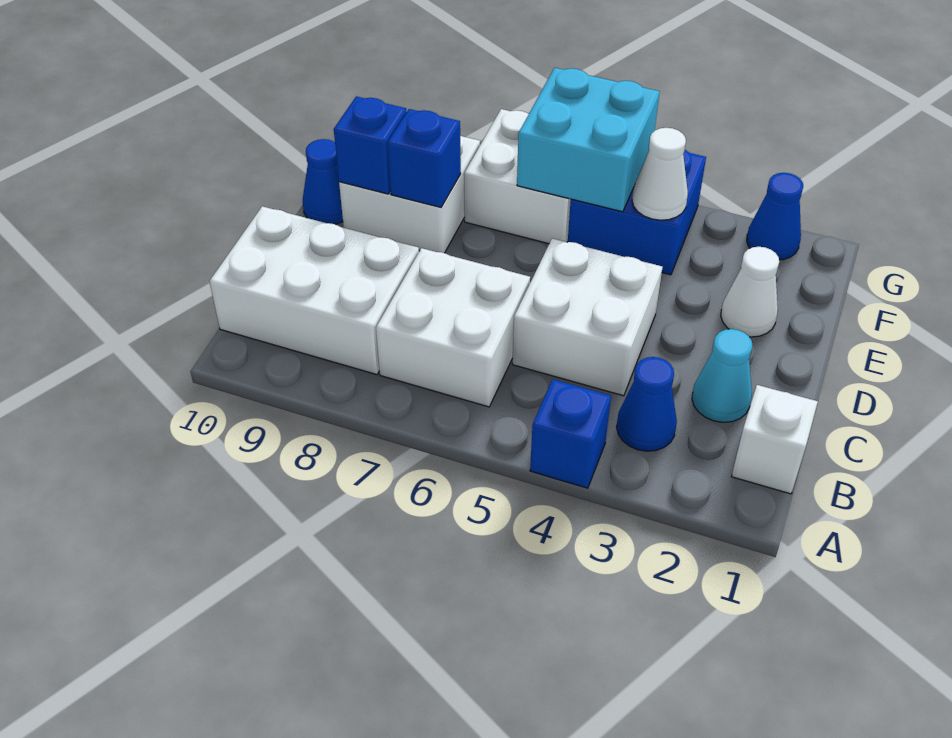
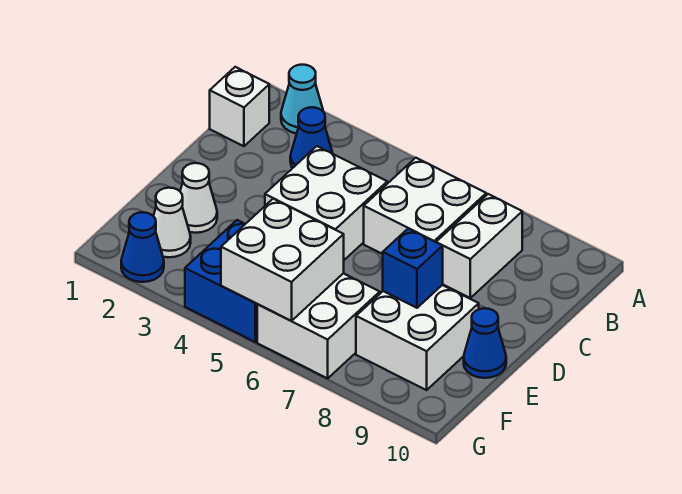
blue brick A4 level 1 -> none
white brick B8:C10 level 1 -> white brick B8:C8 level 1
cyan cone C2 level 1 -> cyan cone A2 level 1
blue brick E9 level 2 -> none
white cone F4 level 2 -> white cone F2 level 1
cyan brick F5:G6 level 2 -> white brick F5:G6 level 2

